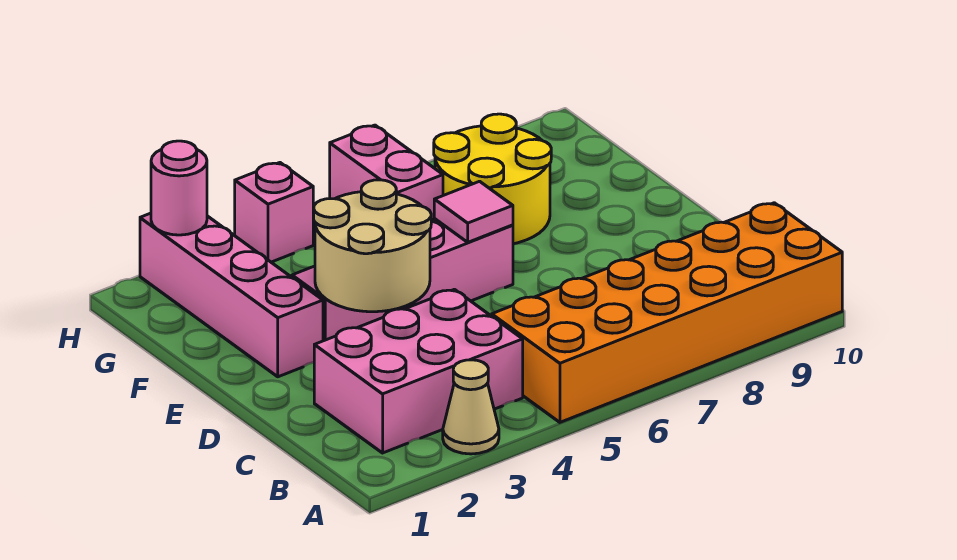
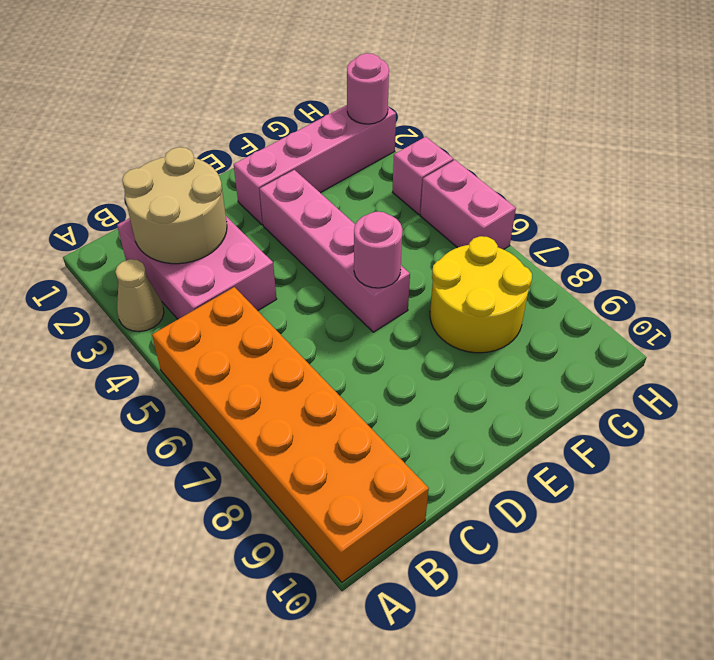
tan round brick D3:E4 level 2 -> tan round brick B2:C3 level 2
pink tile E6 level 2 -> pink round brick E6 level 2
pink brick G6:H6 level 1 -> pink brick H5:H6 level 1

